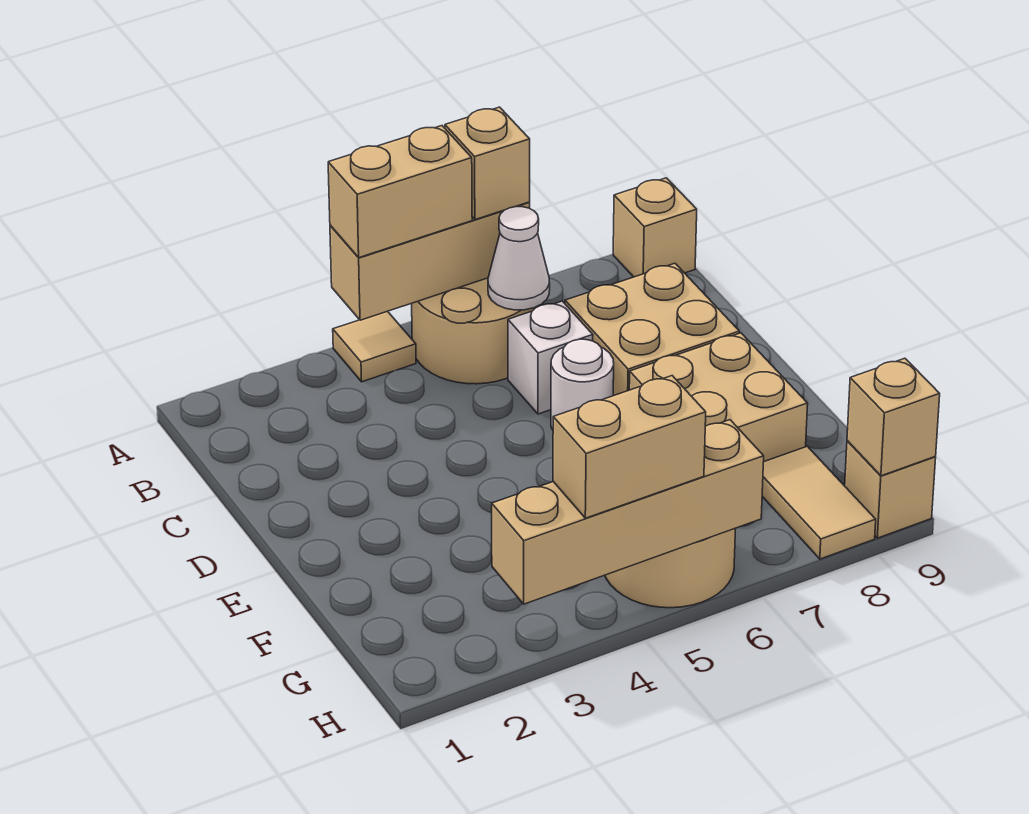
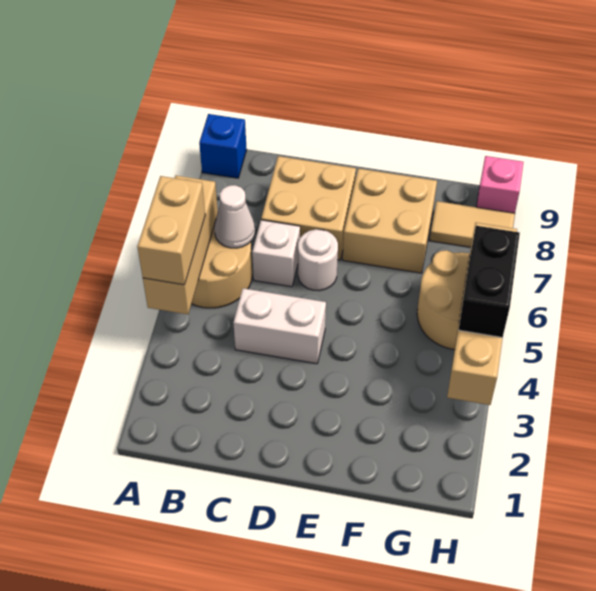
tan tile A4 level 1 -> none
tan brick A6 level 3 -> none
tan brick A9 level 1 -> blue brick A9 level 1
none -> white brick C4:D4 level 1
tan brick H4:H5 level 3 -> black brick H4:H5 level 3
tan brick H9 level 1 -> pink brick H9 level 1
tan brick H9 level 2 -> none

